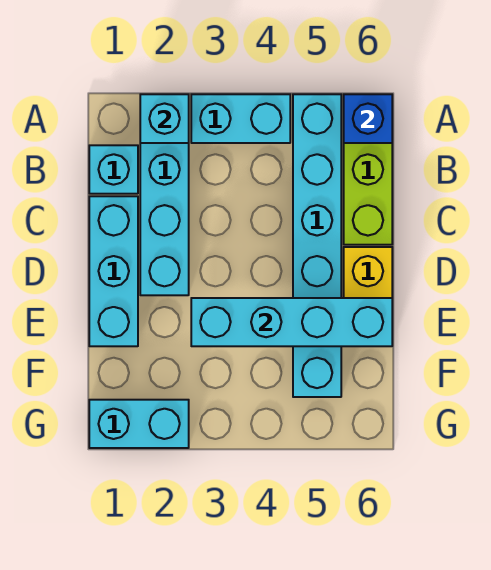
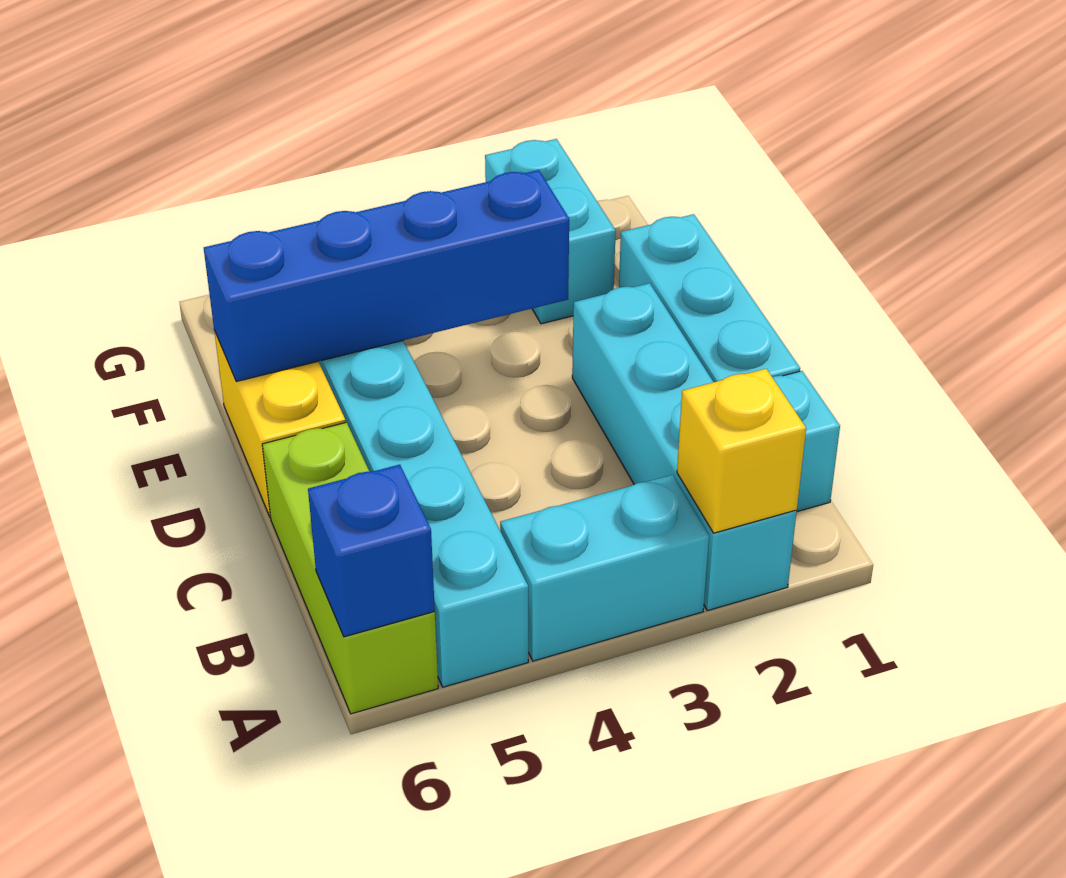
cyan brick A2 level 2 -> yellow brick A2 level 2
cyan brick E3:E6 level 2 -> blue brick E3:E6 level 2
cyan brick G1:G2 level 1 -> cyan brick F2:G2 level 1

